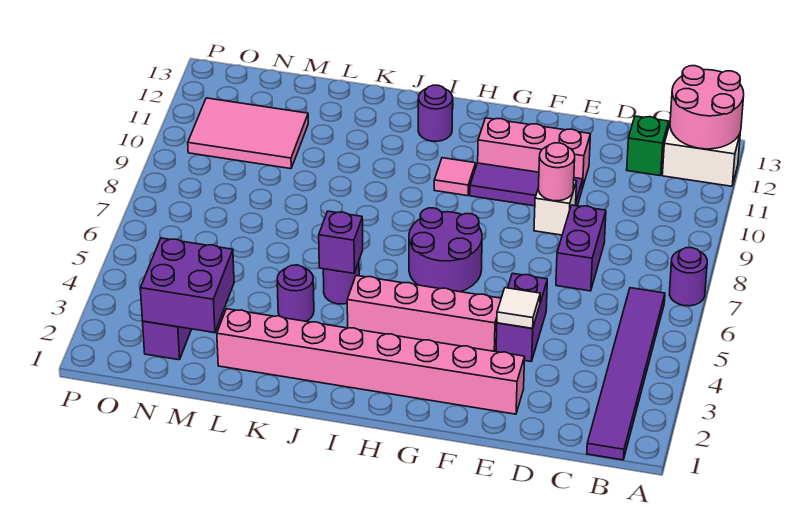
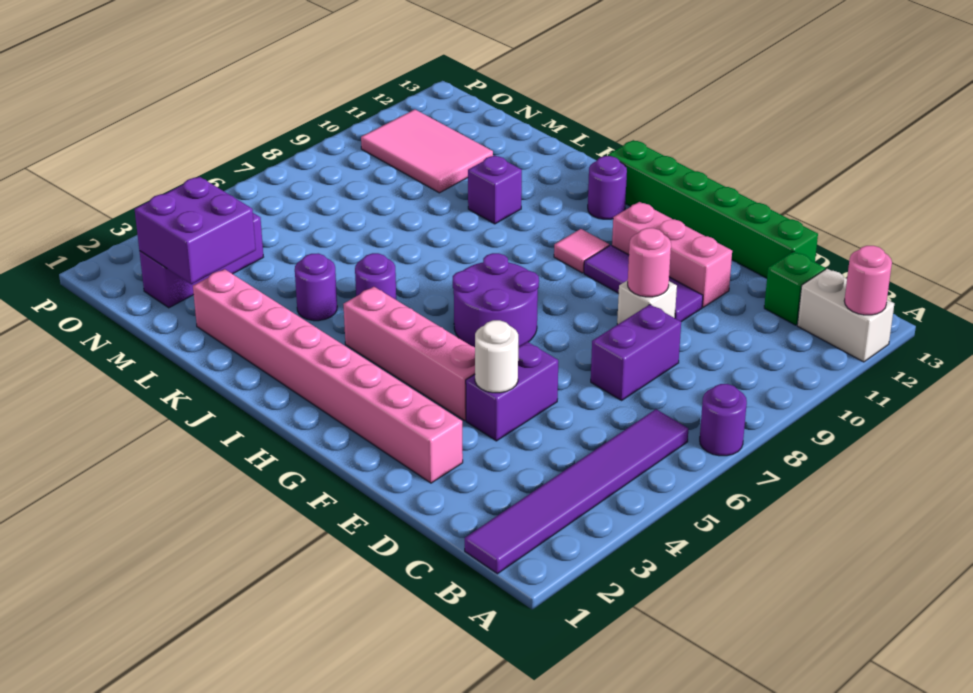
pink round brick A12:B13 level 2 -> pink round brick A12 level 2
none -> green brick D13:I13 level 1
white tile E4 level 2 -> white round brick E4 level 2
purple brick J5 level 2 -> purple brick K10 level 1

